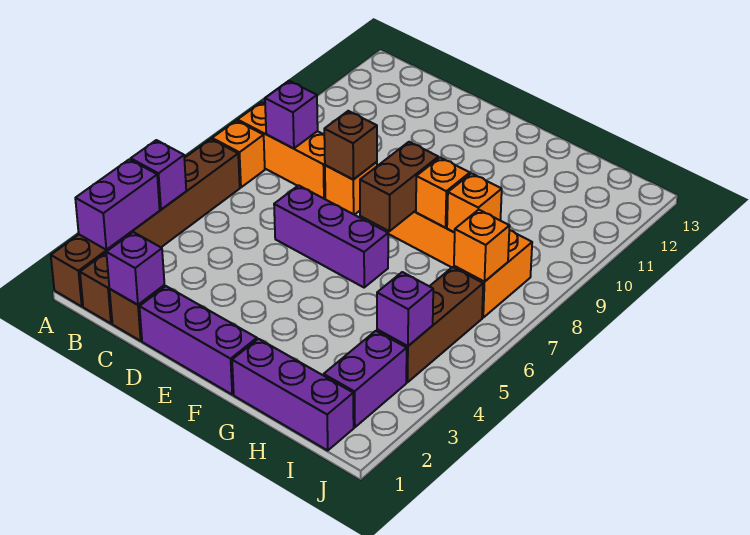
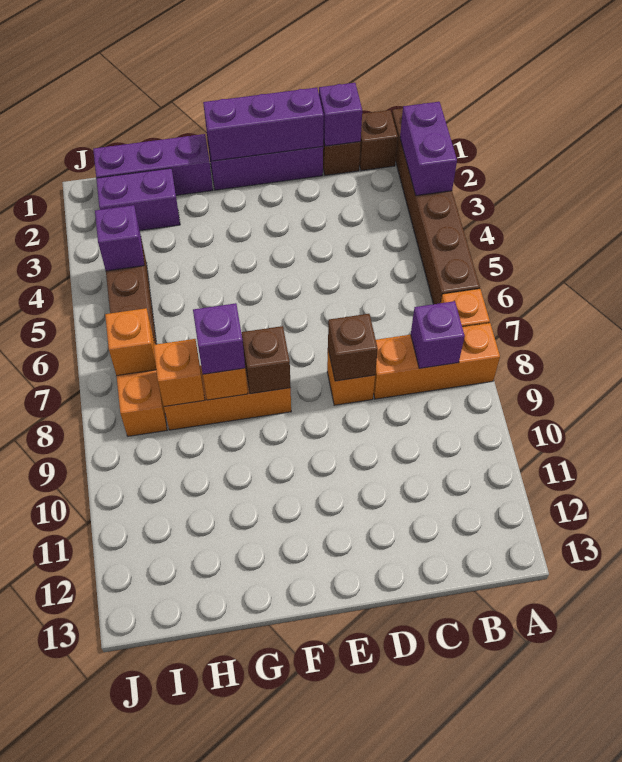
purple brick A4 level 2 -> purple brick G8 level 3
purple brick D6:F6 level 1 -> purple brick D1:F1 level 2
brown brick F7:F8 level 2 -> brown brick F8 level 2
purple brick I2:I3 level 1 -> purple brick H2:I2 level 1

